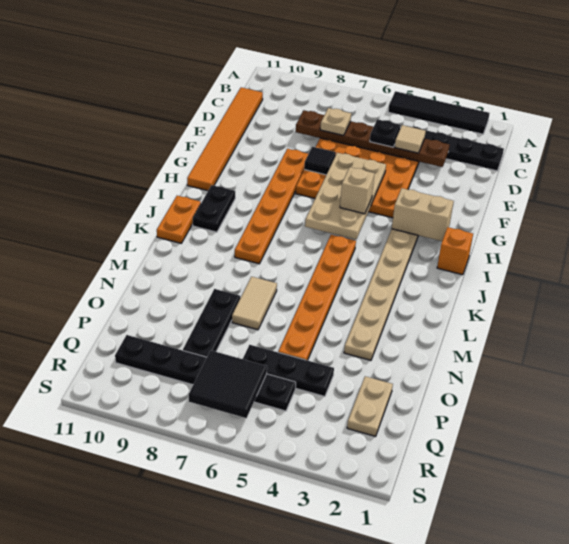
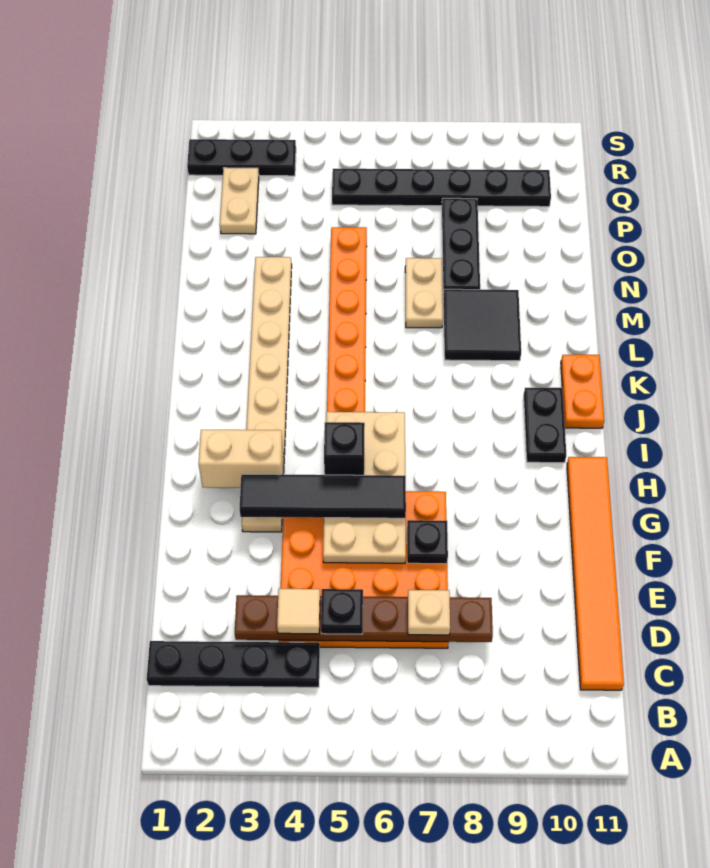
black tile A2:A5 level 1 -> black tile G3:G6 level 3
black tile F7 level 2 -> black plate F7 level 2
orange plate F8:K8 level 1 -> none
tan brick H5 level 3 -> black brick H5 level 3
orange brick I1 level 1 -> none
tan tile M7:N7 level 1 -> tan plate M7:N7 level 1
black plate P4:P6 level 1 -> black plate R1:R3 level 1
black tile Q6:R7 level 2 -> black tile L8:M9 level 1

